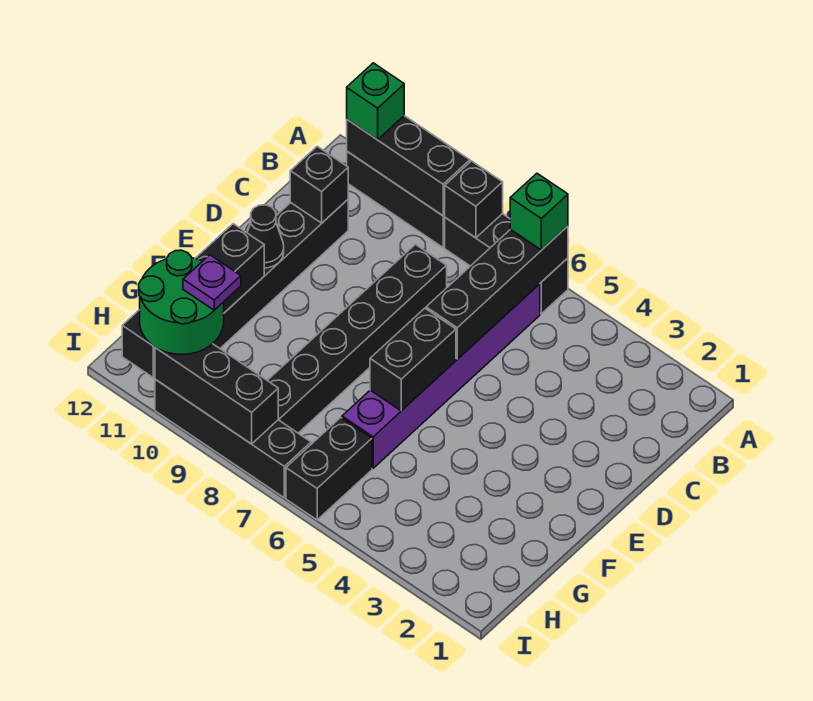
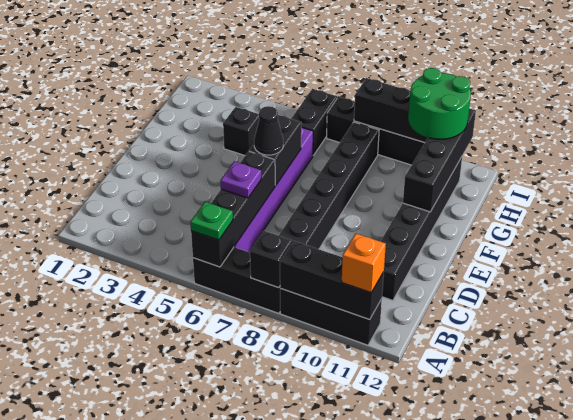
green brick A6 level 3 -> green plate A6 level 3
green brick A11 level 3 -> orange brick A11 level 3
black brick C11 level 2 -> black brick G4 level 1
black cone E11 level 2 -> black cone E6 level 3
purple plate H10 level 4 -> purple plate C6 level 3

